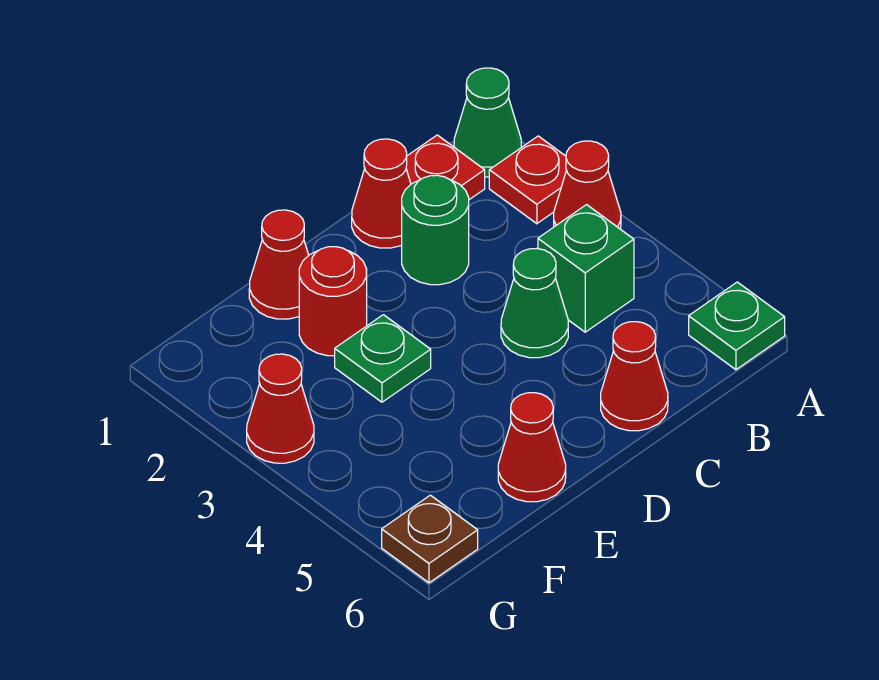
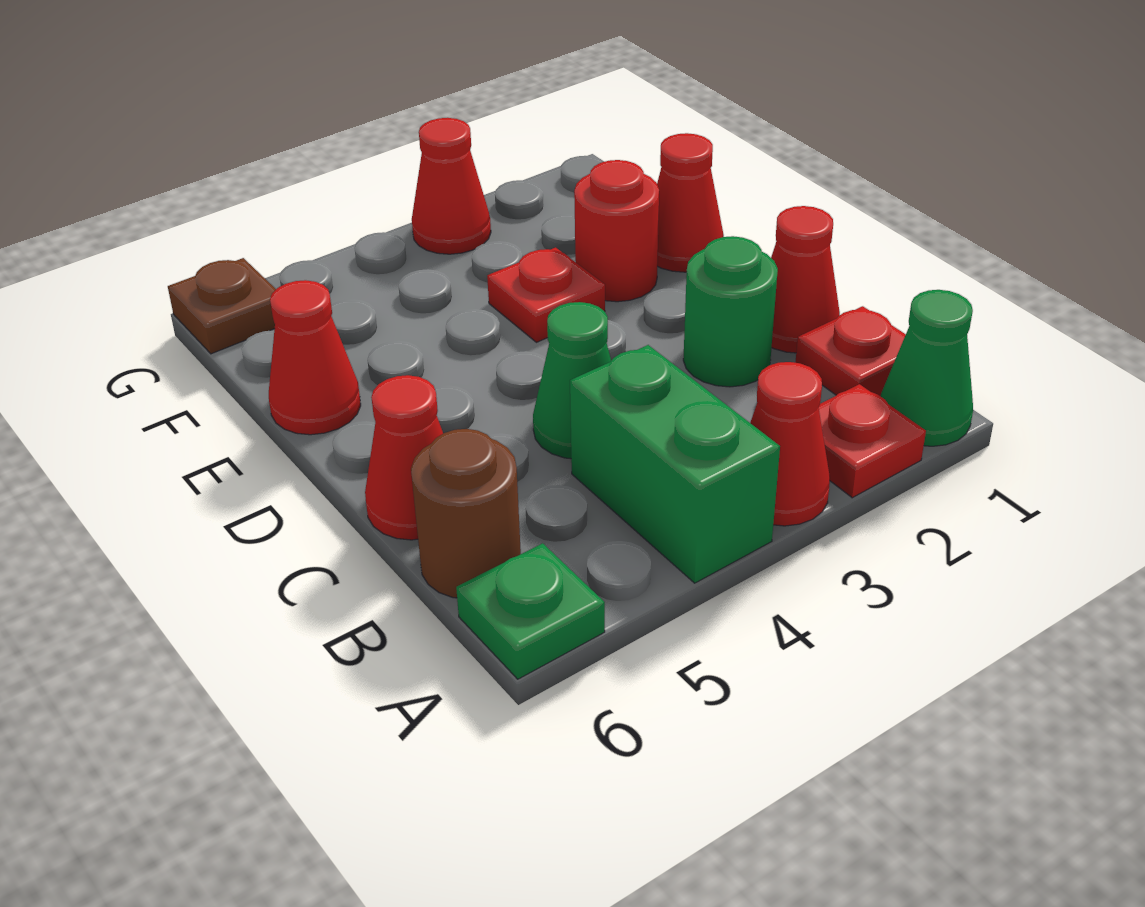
green brick B4 level 1 -> green brick A4:B4 level 1
none -> brown round brick B6 level 1
green plate E3 level 1 -> red plate E3 level 1

